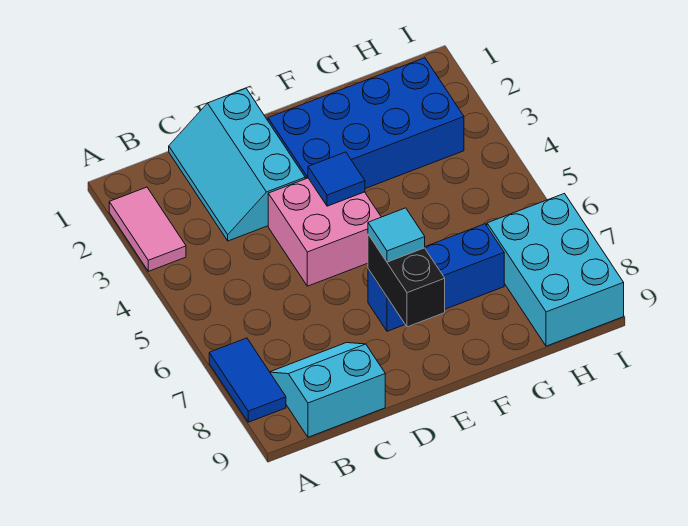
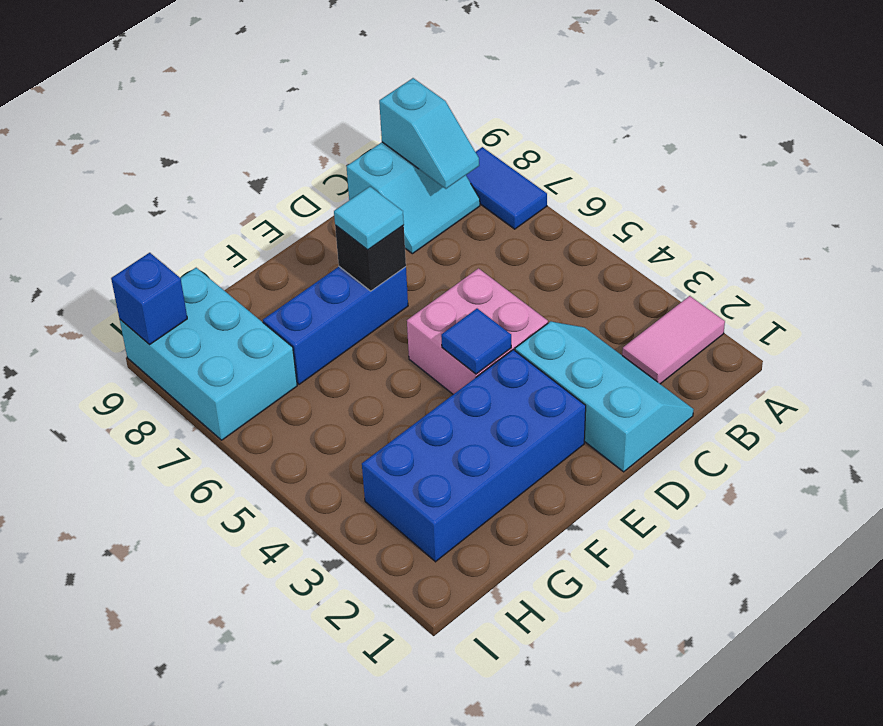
pink tile A2:A3 level 1 -> pink tile A2:B2 level 1
none -> cyan slope B8:B9 level 2 top 9
black brick E7:E8 level 2 -> black brick E7 level 2
none -> blue brick I9 level 2

